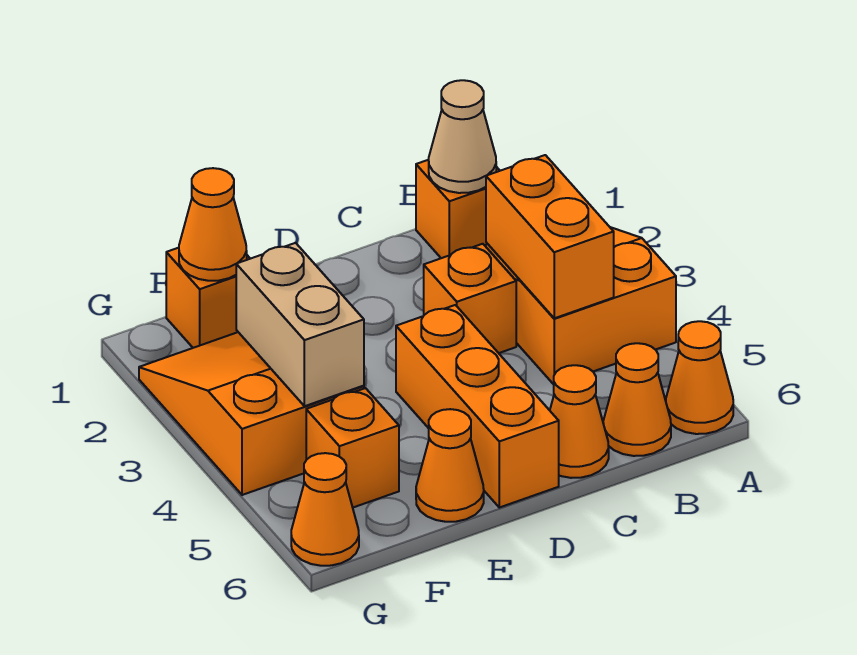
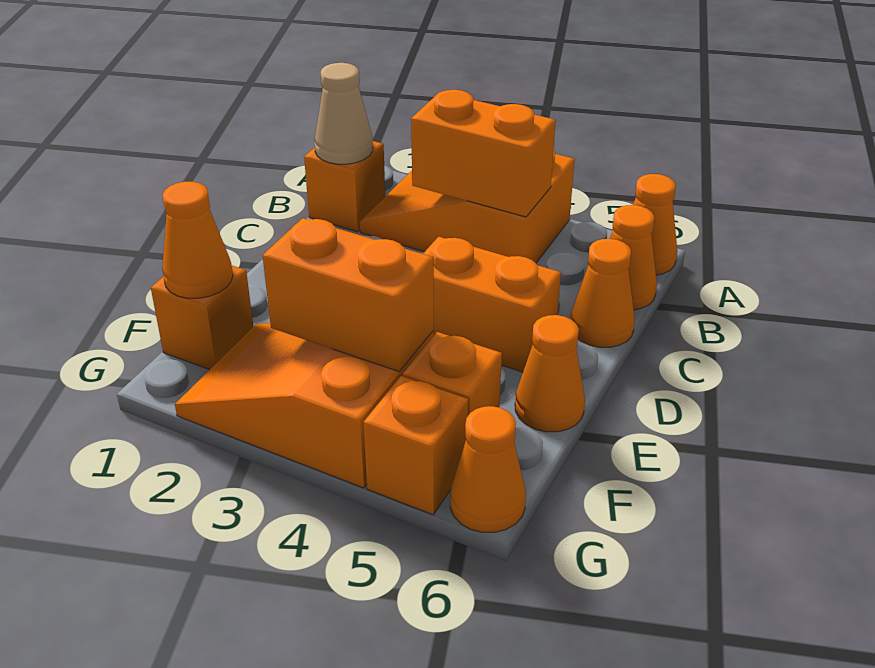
orange brick C3 level 1 -> orange brick G5 level 1
orange brick D4:D6 level 1 -> orange brick D4:D5 level 1
tan brick F3:F4 level 2 -> orange brick F3:F4 level 2

